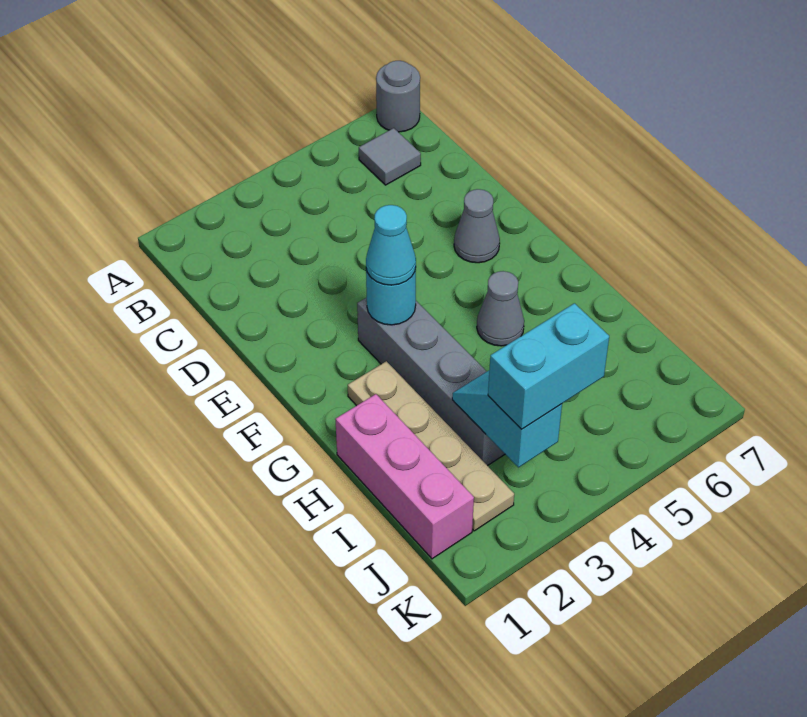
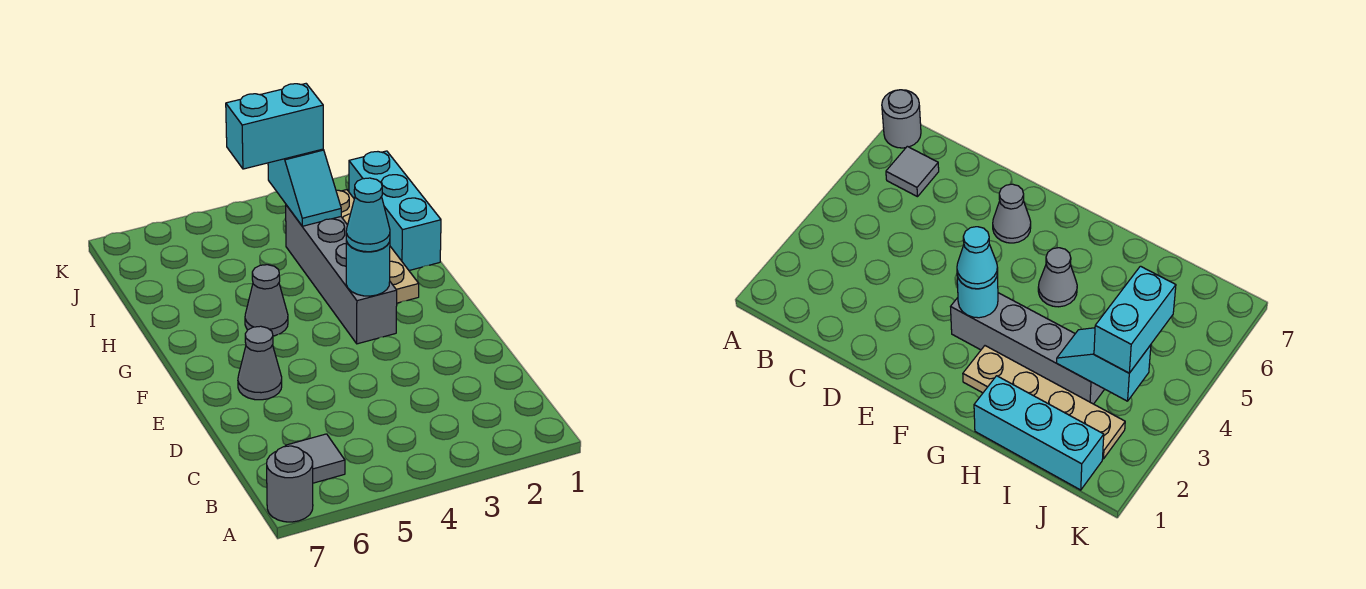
pink brick H1:J1 level 1 -> cyan brick H1:J1 level 1

